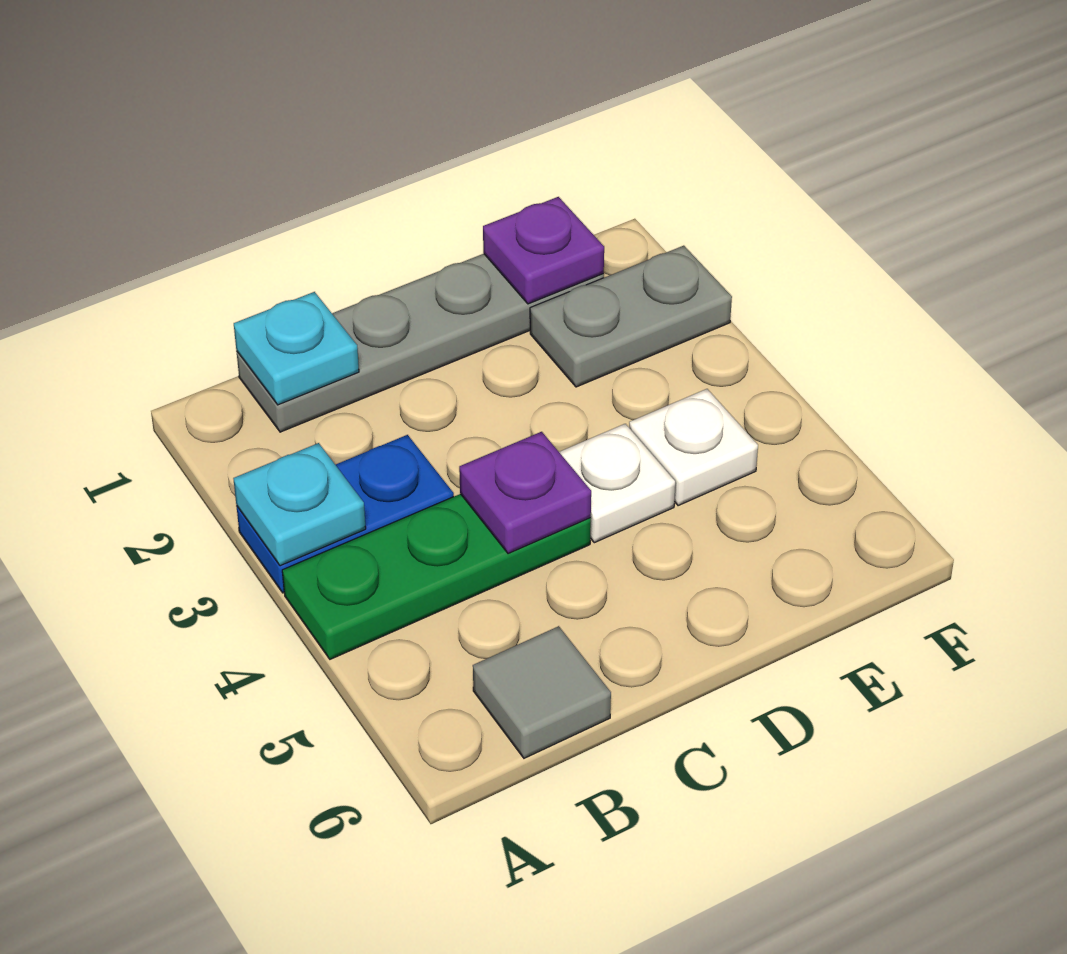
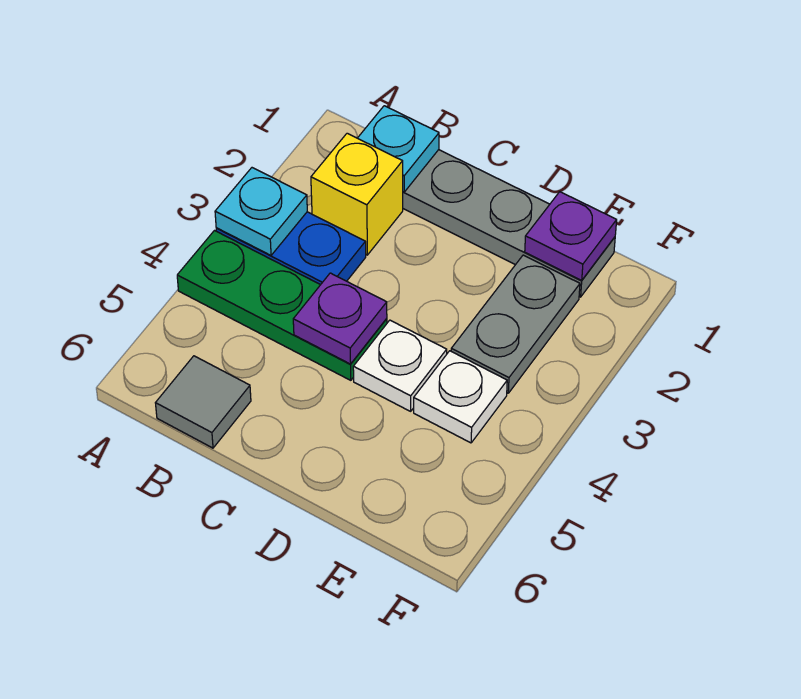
none -> yellow brick B2 level 1
grey plate E2:F2 level 1 -> grey plate E2:E3 level 1

